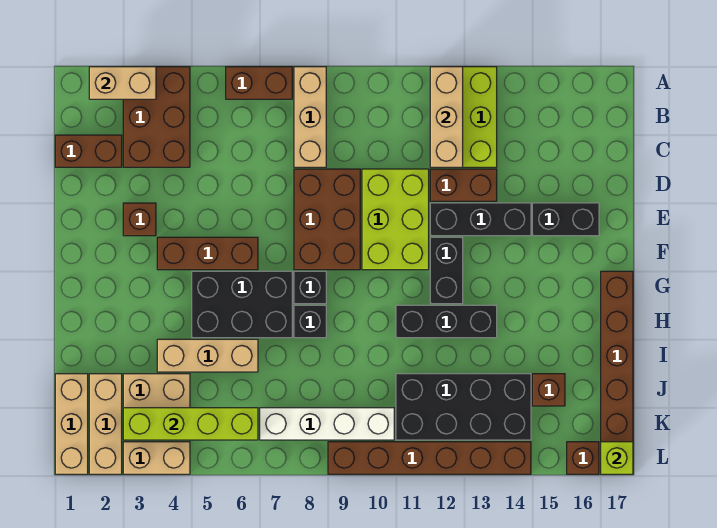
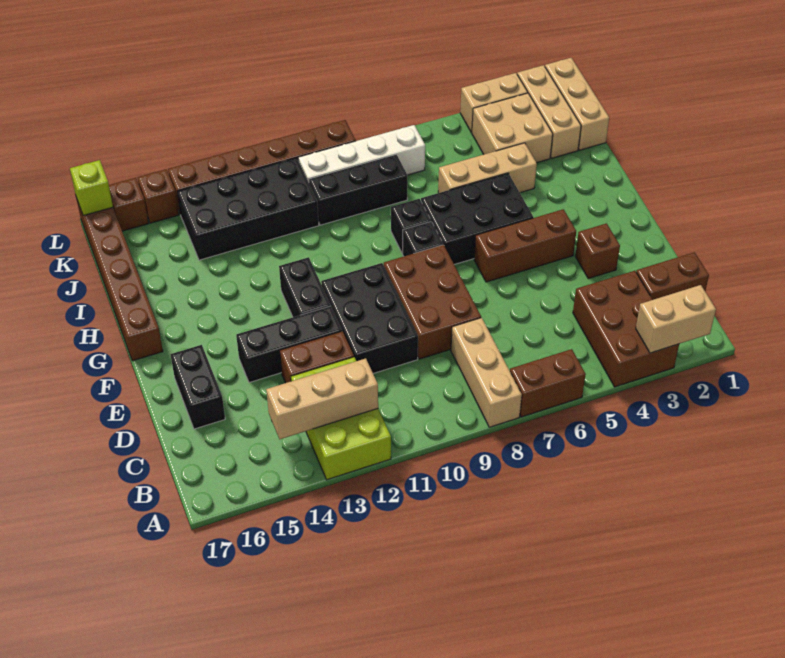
tan brick A12:C12 level 2 -> tan brick B12:B14 level 2
lime brick D10:F11 level 1 -> black brick D10:F11 level 1
black brick E15:E16 level 1 -> black brick D16:E16 level 1
black brick H11:H13 level 1 -> black brick J8:J10 level 1
brown brick J15 level 1 -> brown brick L15 level 1
lime brick K3:K6 level 2 -> none

